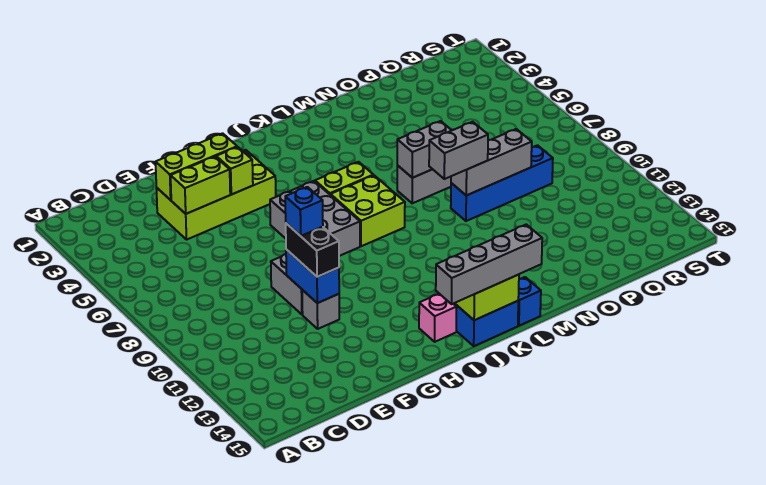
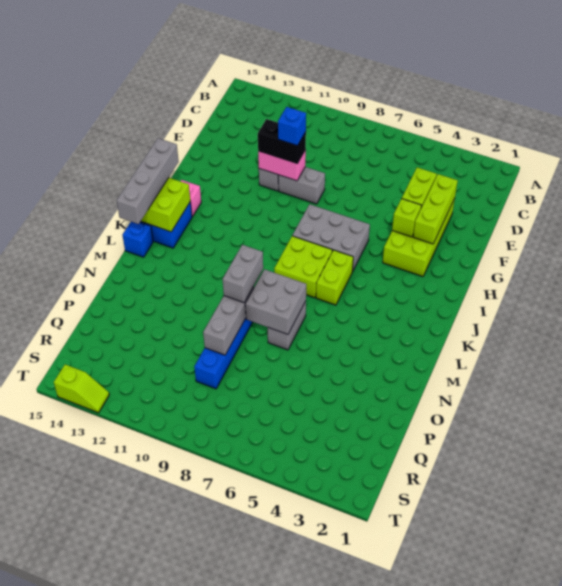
blue brick F10:F11 level 2 -> pink brick F10:F11 level 2
grey brick M7:N7 level 2 -> grey brick M7:N8 level 2
none -> lime slope T13:T14 level 1 top 14

